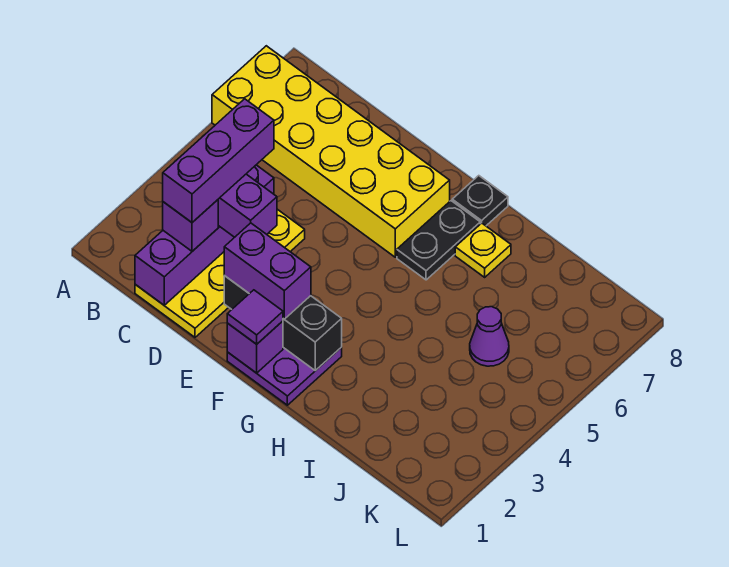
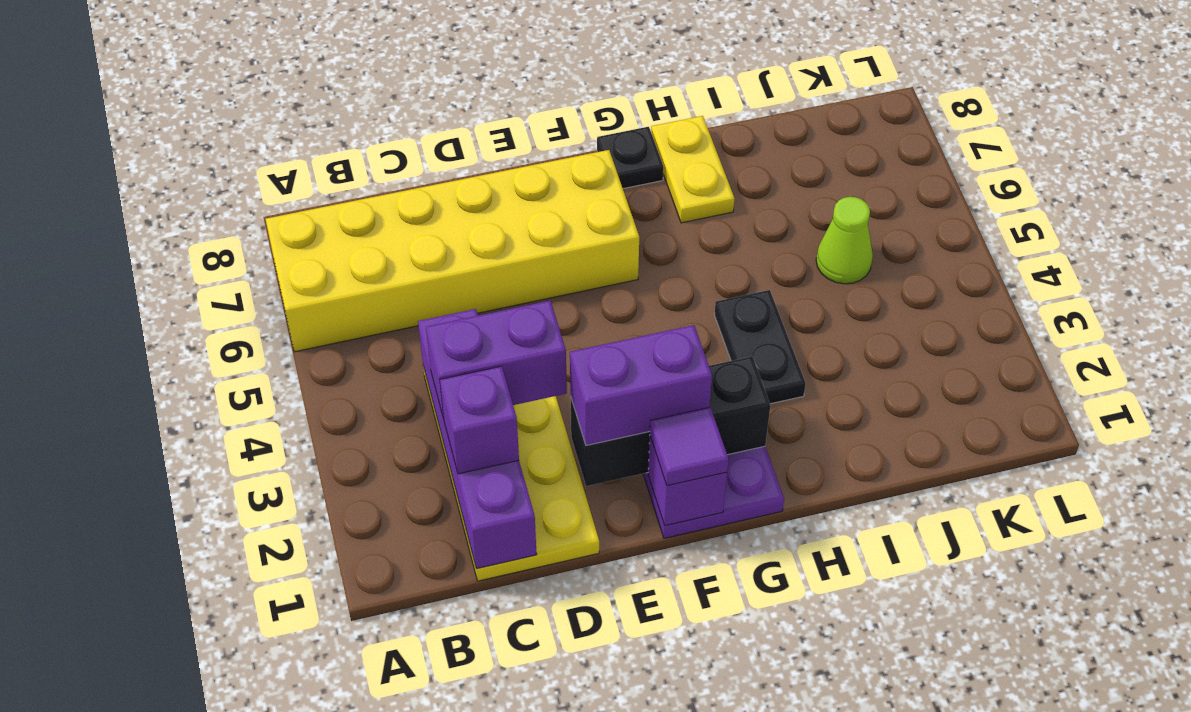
purple brick C2:C4 level 4 -> none
black plate G6:G7 level 1 -> black plate H3:H4 level 1
yellow plate H7 level 1 -> yellow plate H7:H8 level 1
purple cone J5 level 1 -> lime cone J5 level 1

